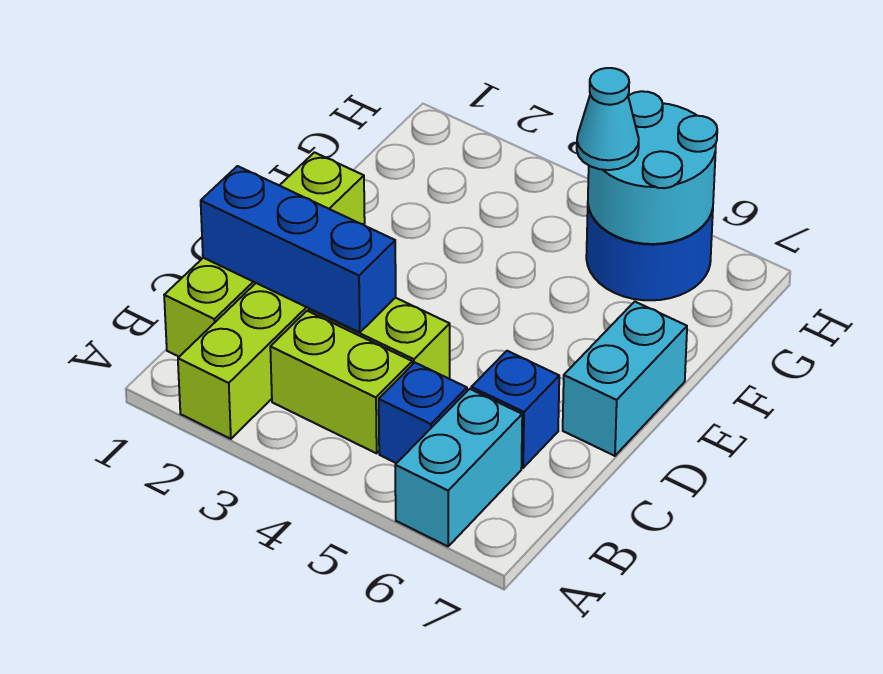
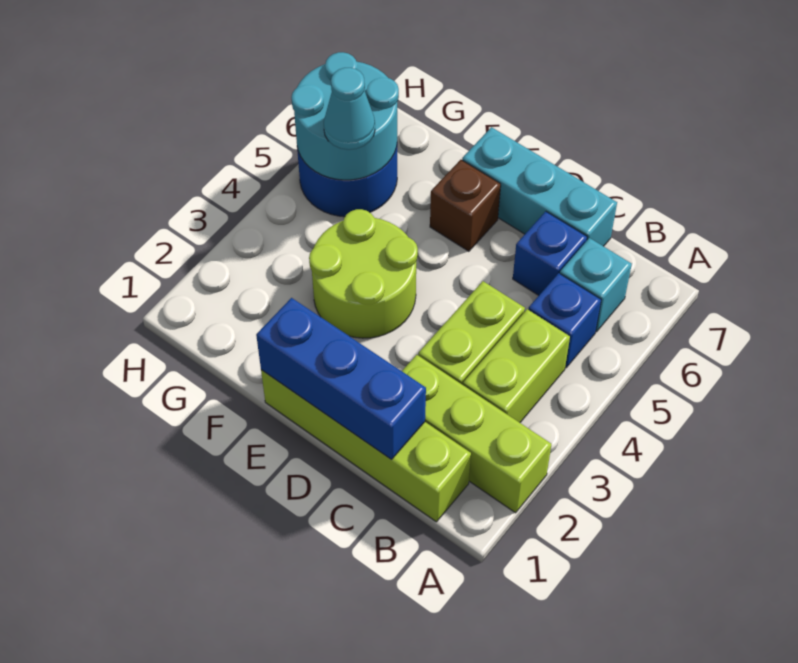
cyan brick A6:B6 level 1 -> cyan brick B6 level 1
blue brick C1:C3 level 2 -> blue brick C1:E1 level 2
cyan brick D7:E7 level 1 -> cyan brick C7:E7 level 1
none -> lime round brick E3:F4 level 1
none -> brown brick E6 level 1

